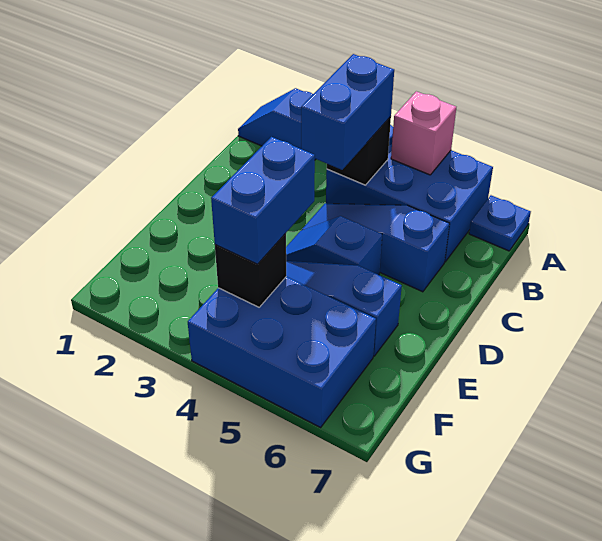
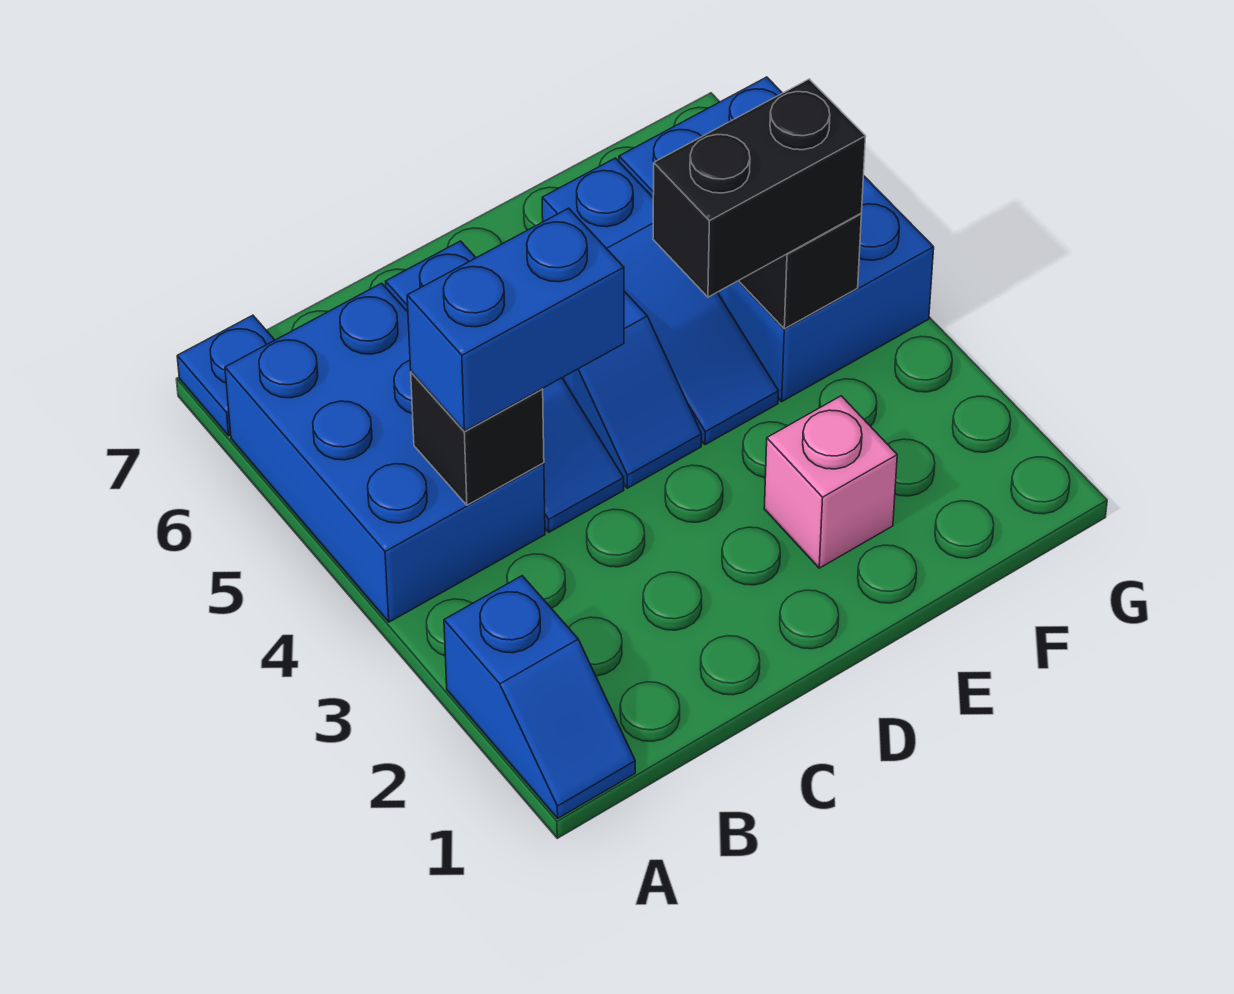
pink brick A5 level 2 -> pink brick E2 level 1
blue brick E4:F4 level 3 -> black brick E4:F4 level 3

